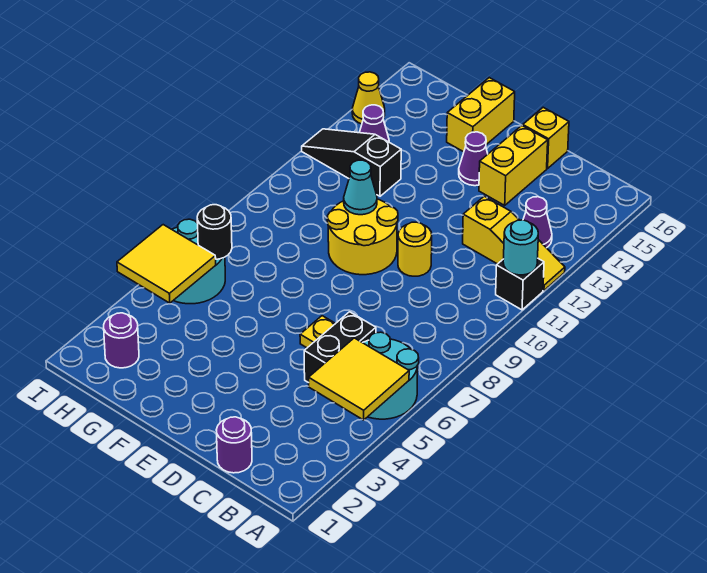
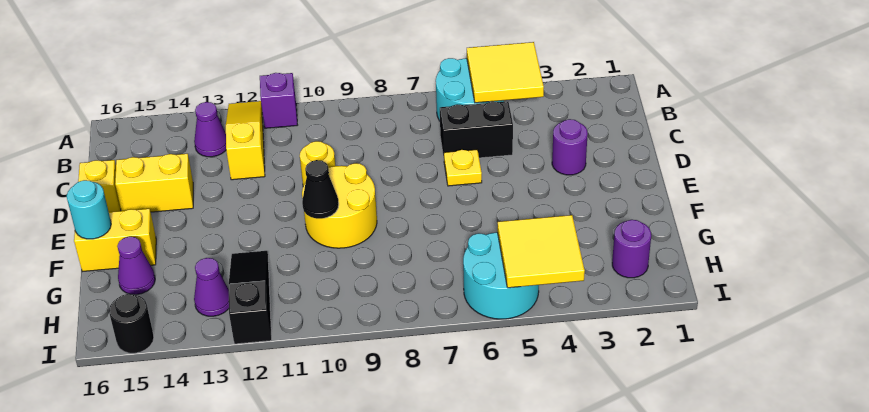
black brick A11 level 1 -> purple brick A11 level 1
cyan round brick A11 level 2 -> cyan round brick F16 level 2
purple round brick C1 level 1 -> purple round brick D3 level 1
purple cone E14 level 1 -> purple cone G15 level 1
cyan cone F10 level 2 -> black cone F10 level 2
black slope G12:I12 level 1 top G -> black slope G12:I12 level 1 top I
black round brick H6 level 2 -> black round brick I15 level 1
yellow cone I14 level 1 -> none

